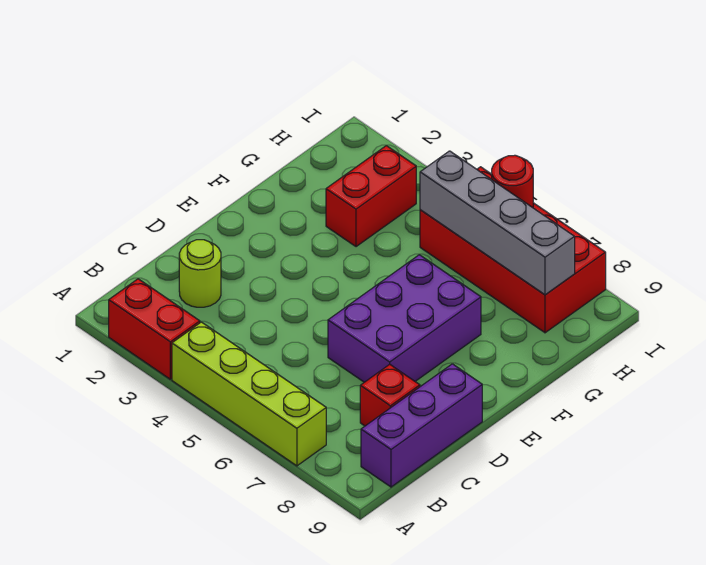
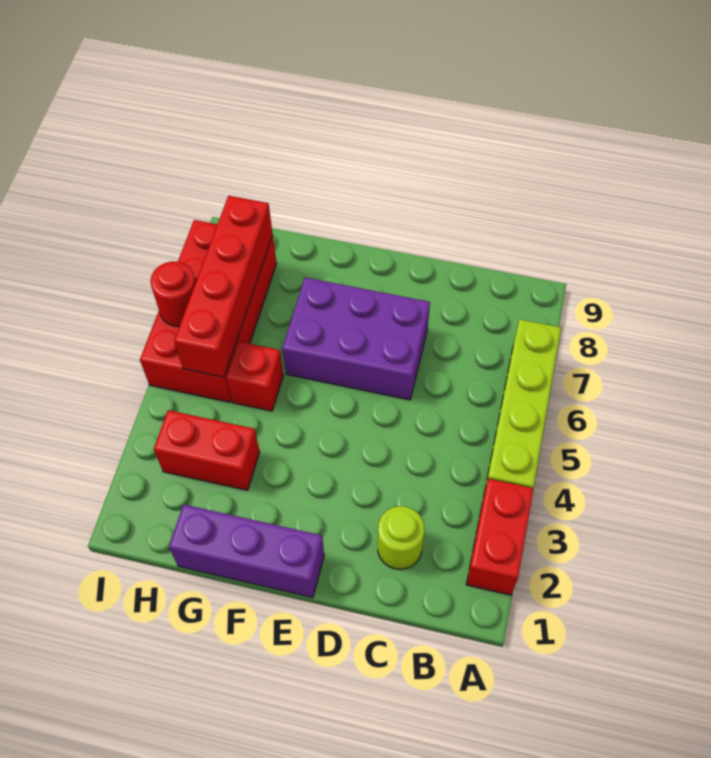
purple brick B9:D9 level 1 -> purple brick E1:G1 level 1
red brick C8 level 1 -> red brick G5 level 1
grey brick H5:H8 level 2 -> red brick H5:H8 level 2

